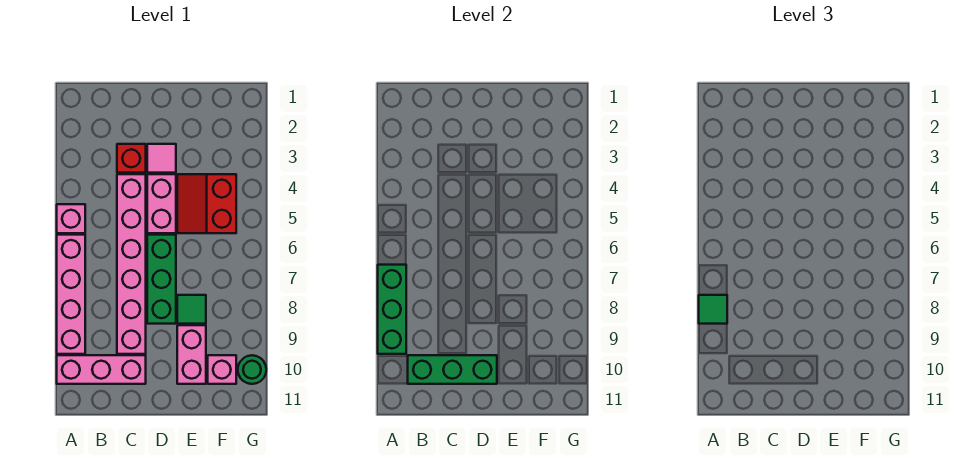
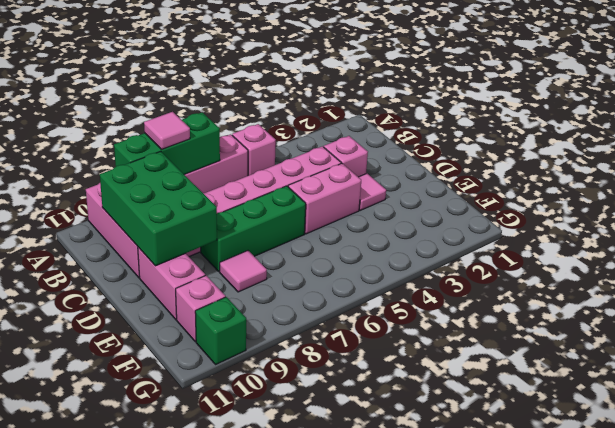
green tile A8 level 3 -> pink tile A8 level 3
green brick B10:D10 level 2 -> green brick B9:D10 level 2
red brick C3 level 1 -> pink brick C3 level 1
red slope E4:F5 level 1 top F -> none
green tile E8 level 1 -> pink tile E8 level 1
pink brick E9:E10 level 1 -> pink brick D10:E10 level 1
green round brick G10 level 1 -> green brick G10 level 1

